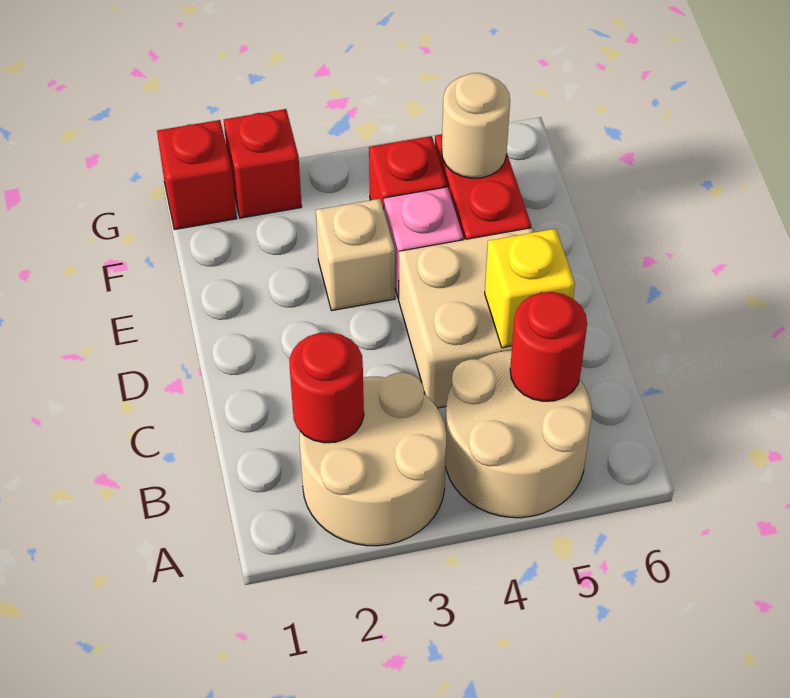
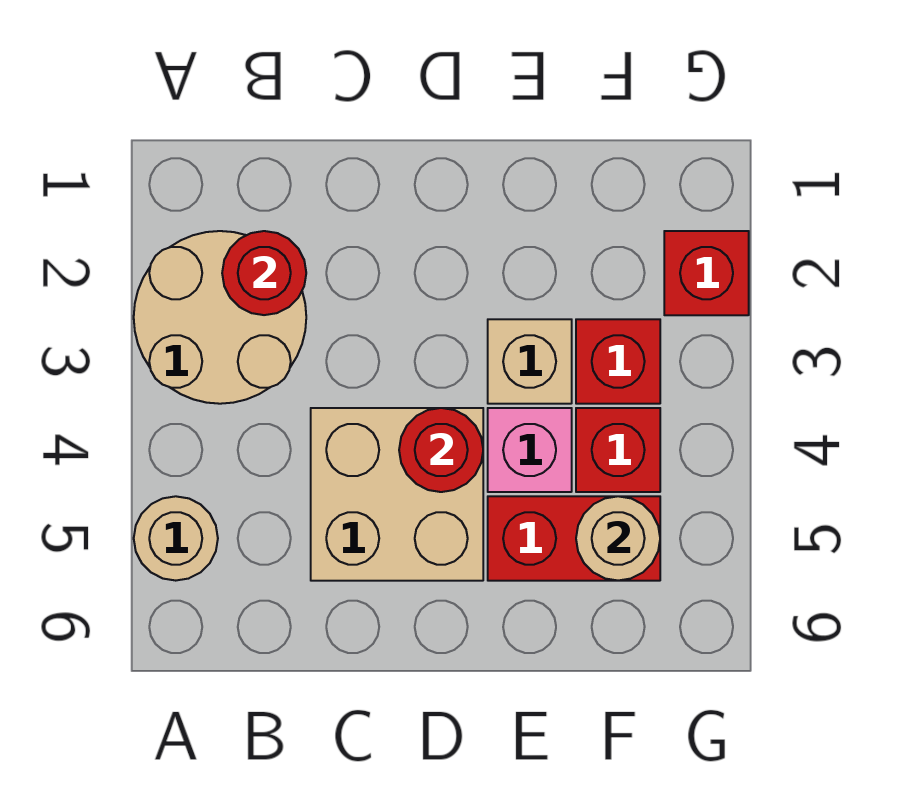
tan round brick A4:B5 level 1 -> tan round brick A5 level 1
red round brick B5 level 2 -> red round brick D4 level 2
yellow brick C5 level 2 -> none
red brick G1 level 1 -> red brick F3 level 1

